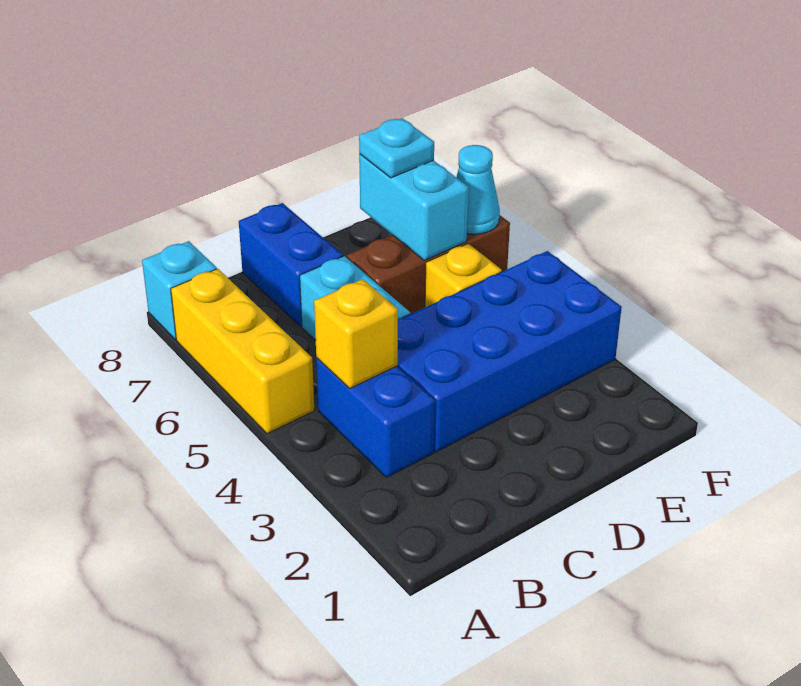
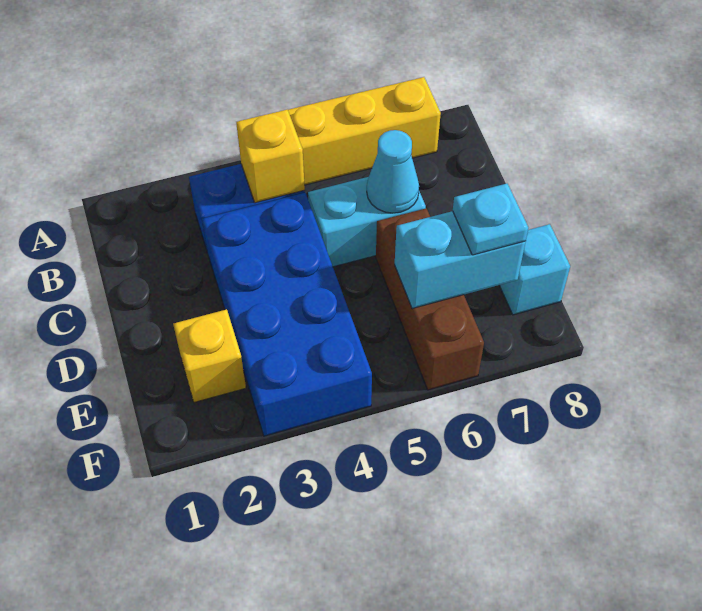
cyan brick A8 level 1 -> cyan brick E8 level 1
blue brick C7:C8 level 1 -> none
yellow brick E5 level 1 -> yellow brick E2 level 1
cyan cone F6 level 2 -> cyan cone C6 level 2

